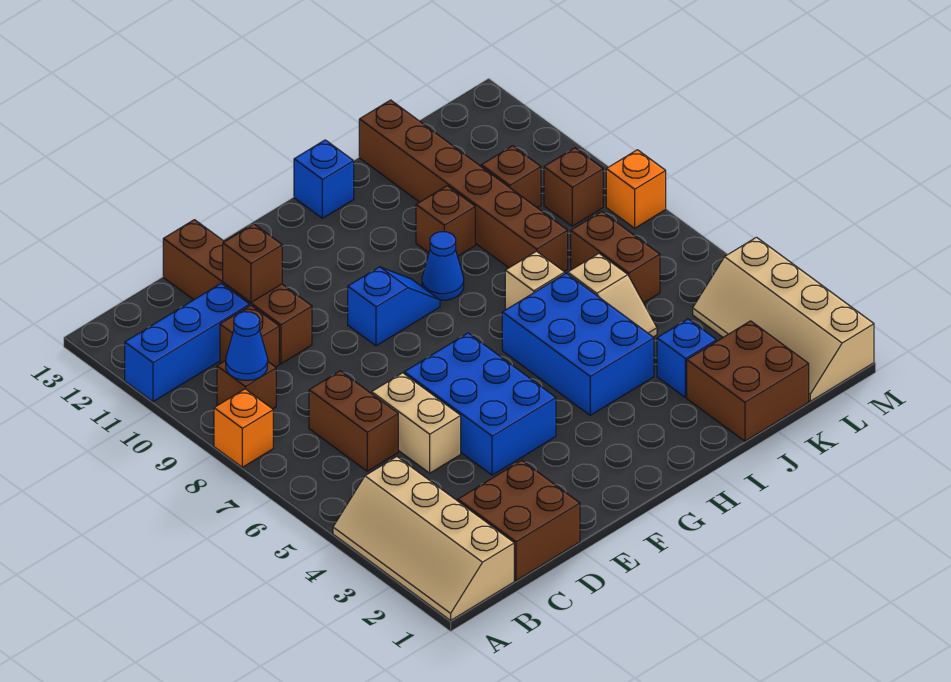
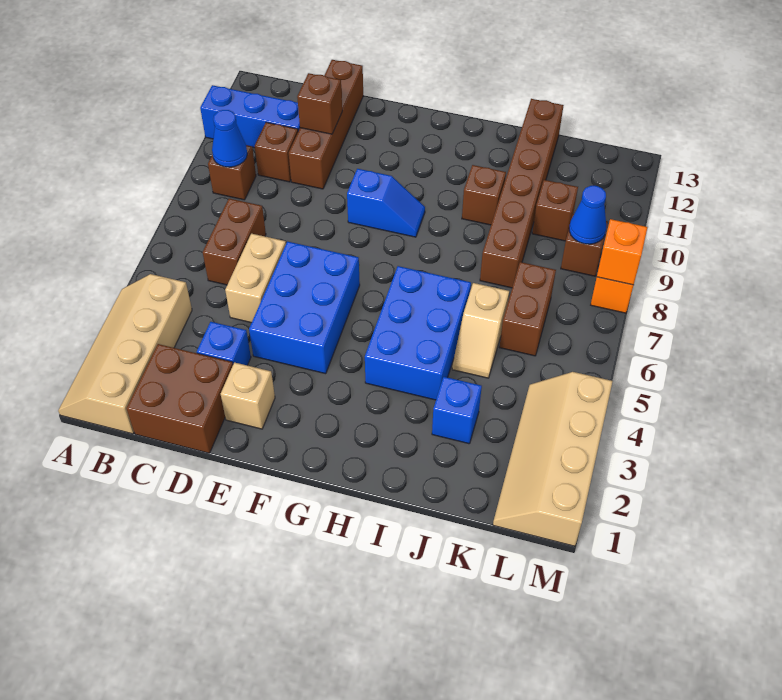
orange brick A8 level 1 -> orange brick M8 level 2
blue cone H9 level 1 -> blue cone L9 level 2
blue brick H13 level 1 -> blue brick D3 level 1
tan brick I7 level 1 -> tan brick E2 level 1
brown brick J1:K2 level 1 -> none

